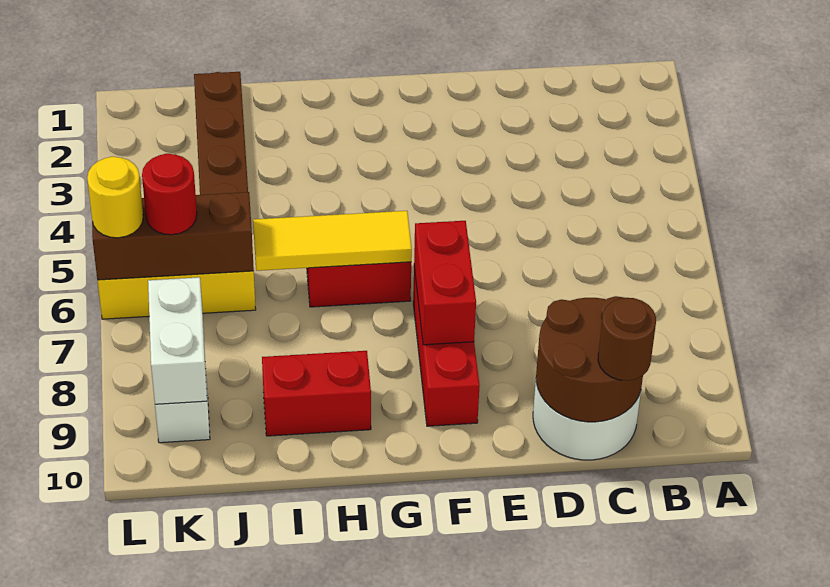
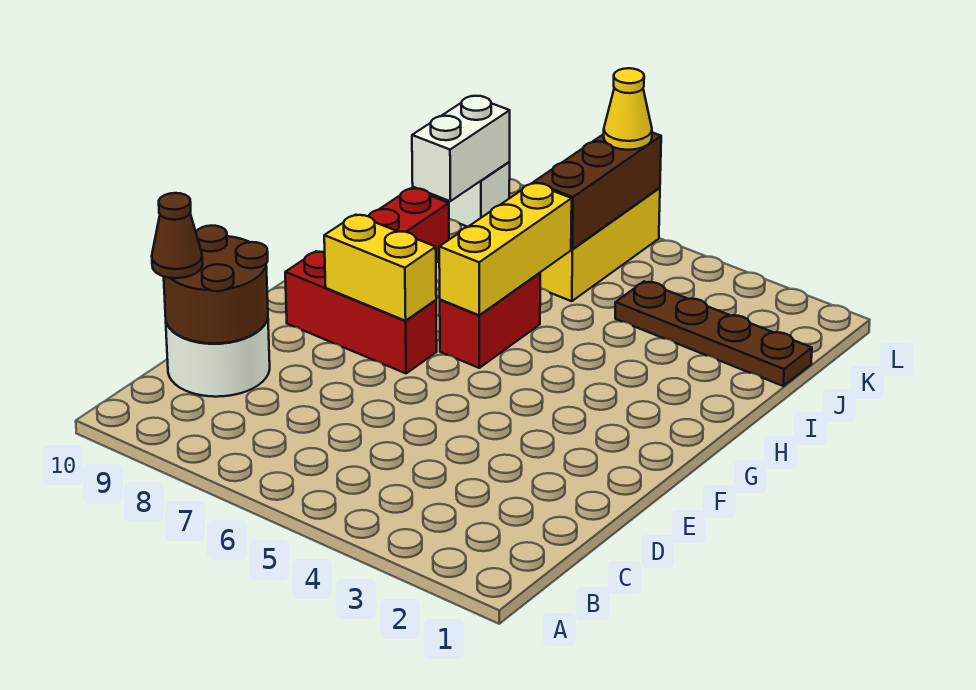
brown round brick C10 level 3 -> brown cone C10 level 3
red brick F7:F8 level 2 -> yellow brick F7:F8 level 2
yellow tile G6:I6 level 2 -> yellow brick G6:I6 level 2
red round brick K6 level 3 -> none
white brick K8:K9 level 2 -> white brick J9:K9 level 2
yellow round brick L6 level 3 -> yellow cone L6 level 3

